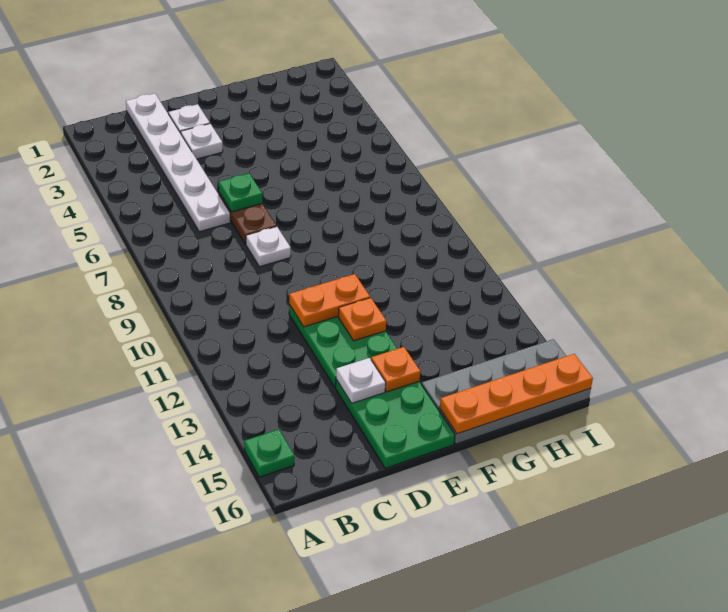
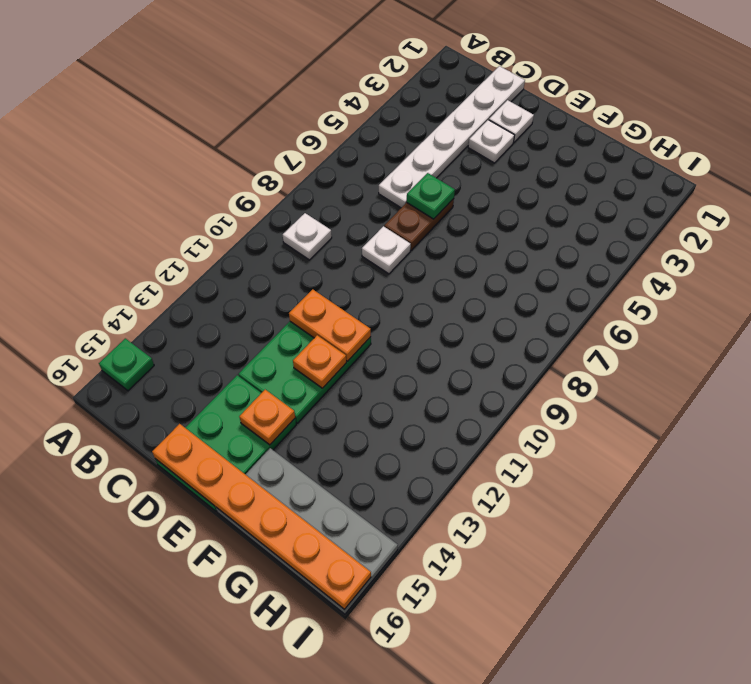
white plate D14 level 2 -> white plate B9 level 1
orange plate F16:I16 level 2 -> orange plate D16:I16 level 2

